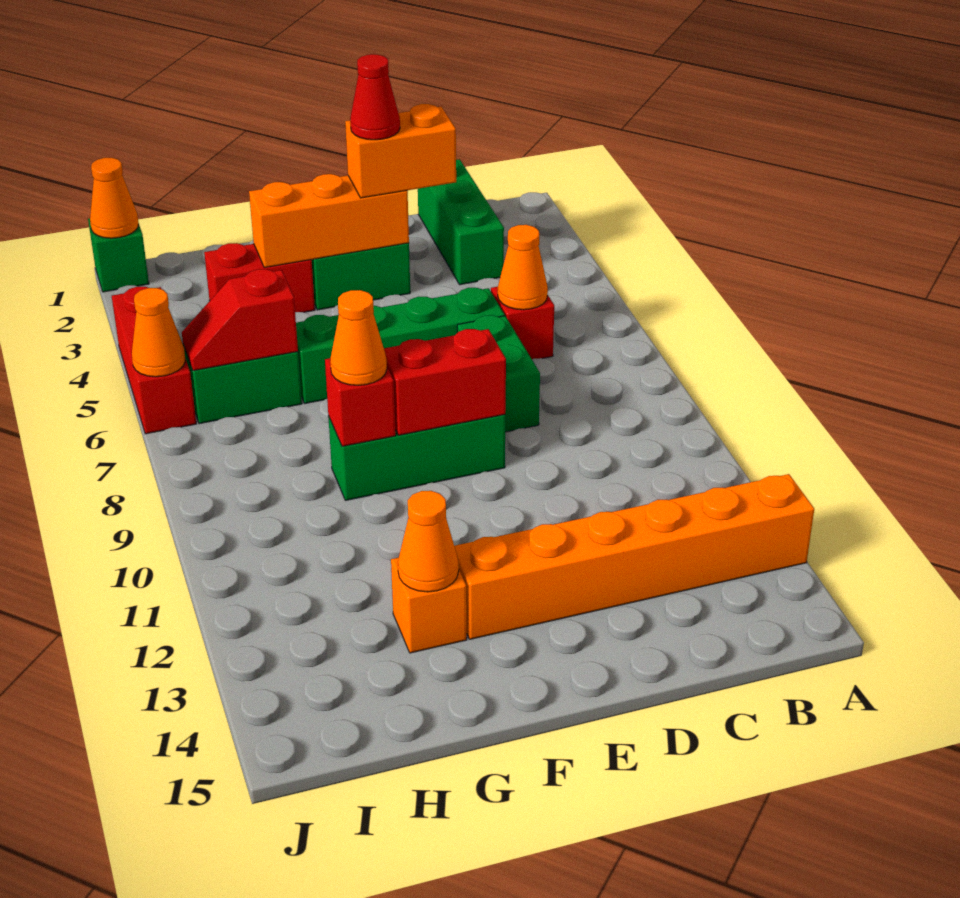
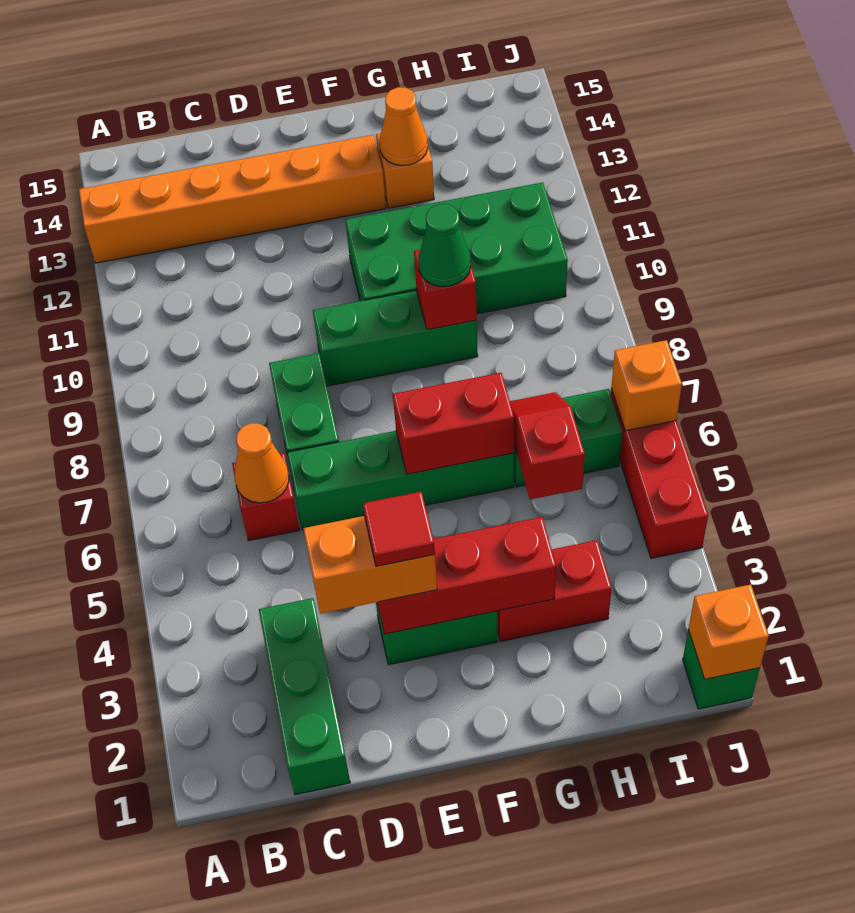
orange brick E3:G3 level 2 -> red brick E3:G3 level 2
red cone E3 level 4 -> red tile E3 level 4
red brick E9:F9 level 2 -> red brick F6:G6 level 2
none -> green brick F10:I11 level 1
orange cone G9 level 3 -> green cone G9 level 3
red slope H6:I6 level 2 top H -> red slope H5:H6 level 2 top 5
orange cone J1 level 2 -> orange brick J1 level 2
orange cone J6 level 2 -> orange brick J6 level 2

